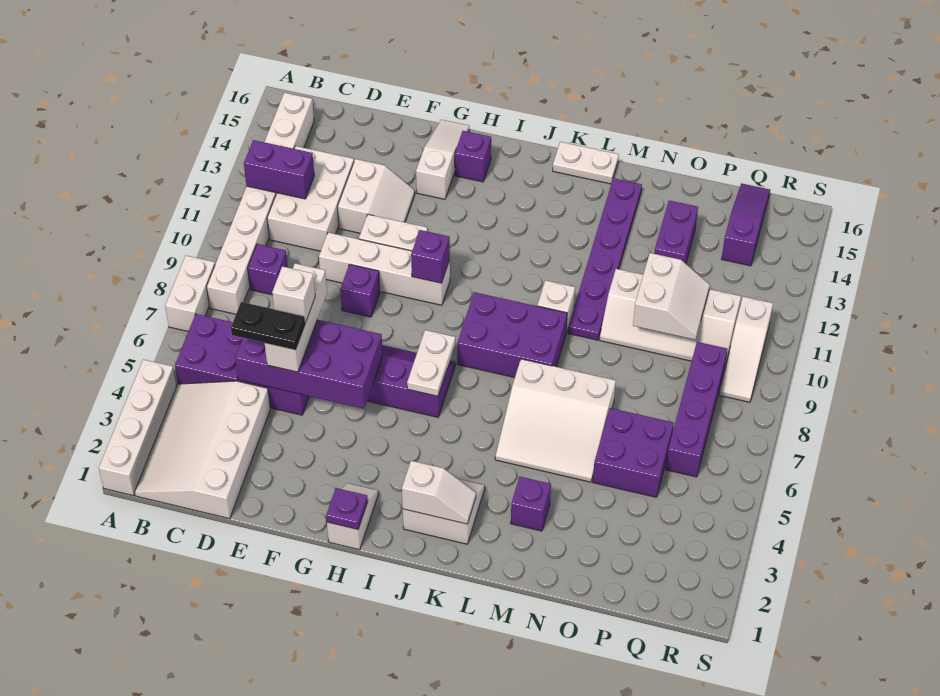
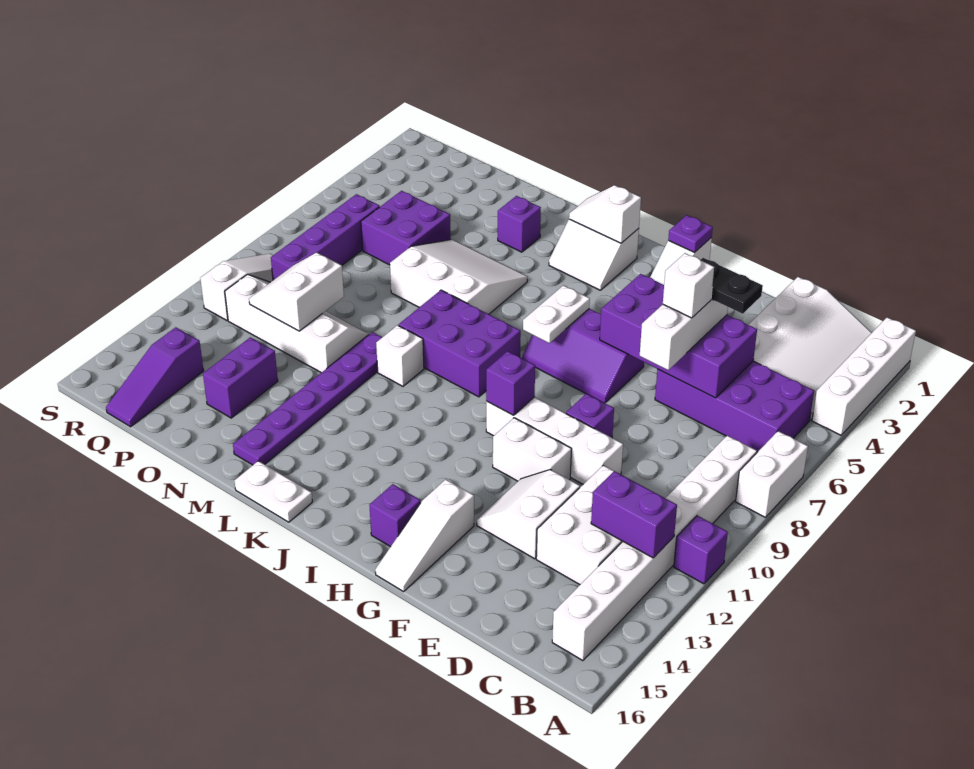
purple brick C9 level 1 -> purple brick A11 level 1

